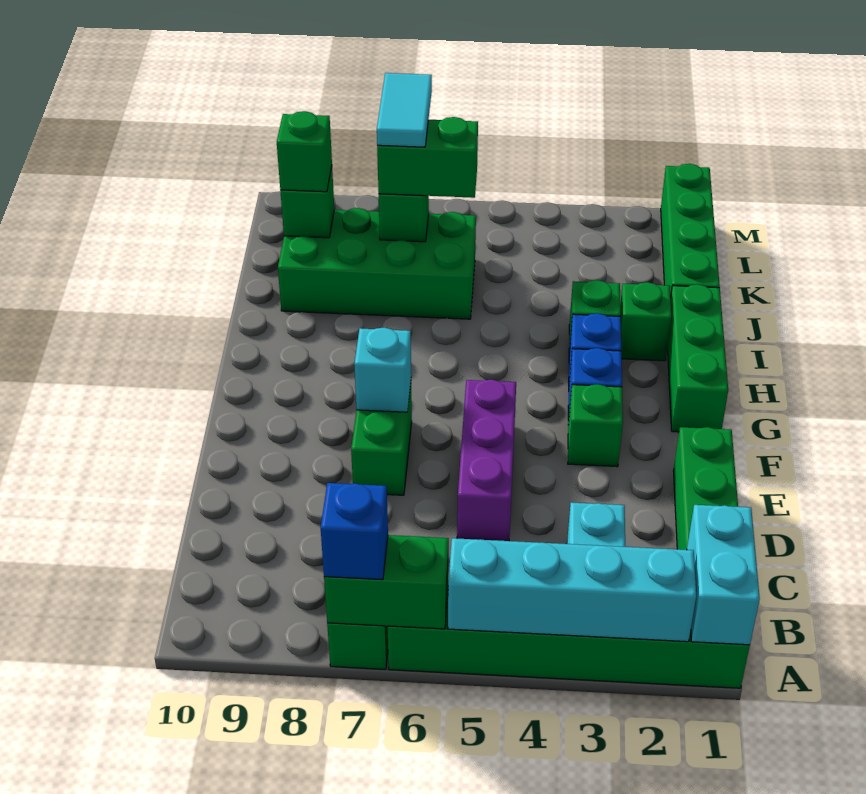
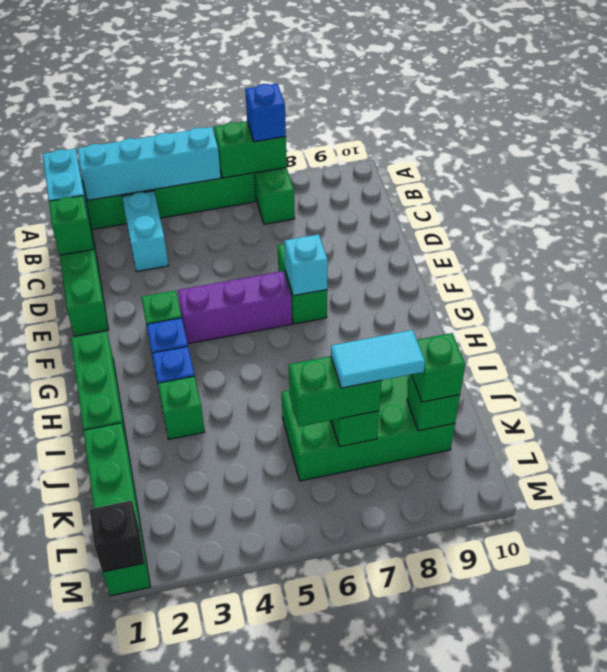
purple brick D5:F5 level 1 -> purple brick F4:F6 level 1
green brick I2 level 1 -> green brick C1 level 2
cyan tile K7:L7 level 4 -> cyan tile K7:K8 level 4
none -> black brick M1 level 2

